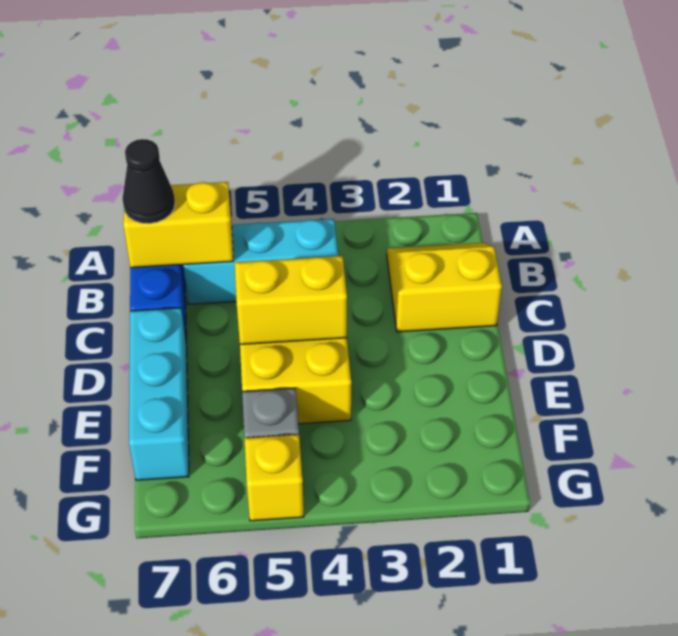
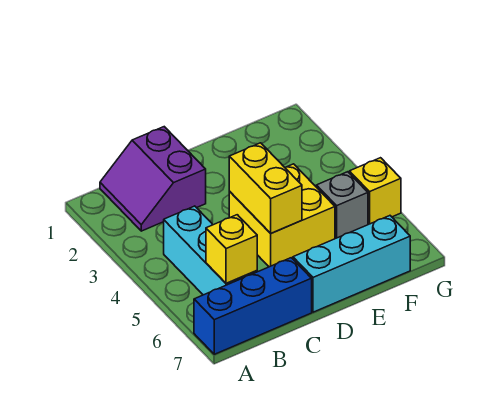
yellow slope B1:C2 level 1 top C -> purple slope B1:C2 level 1 top C
yellow brick B6:B7 level 2 -> yellow brick B6 level 2
black cone B7 level 3 -> none

